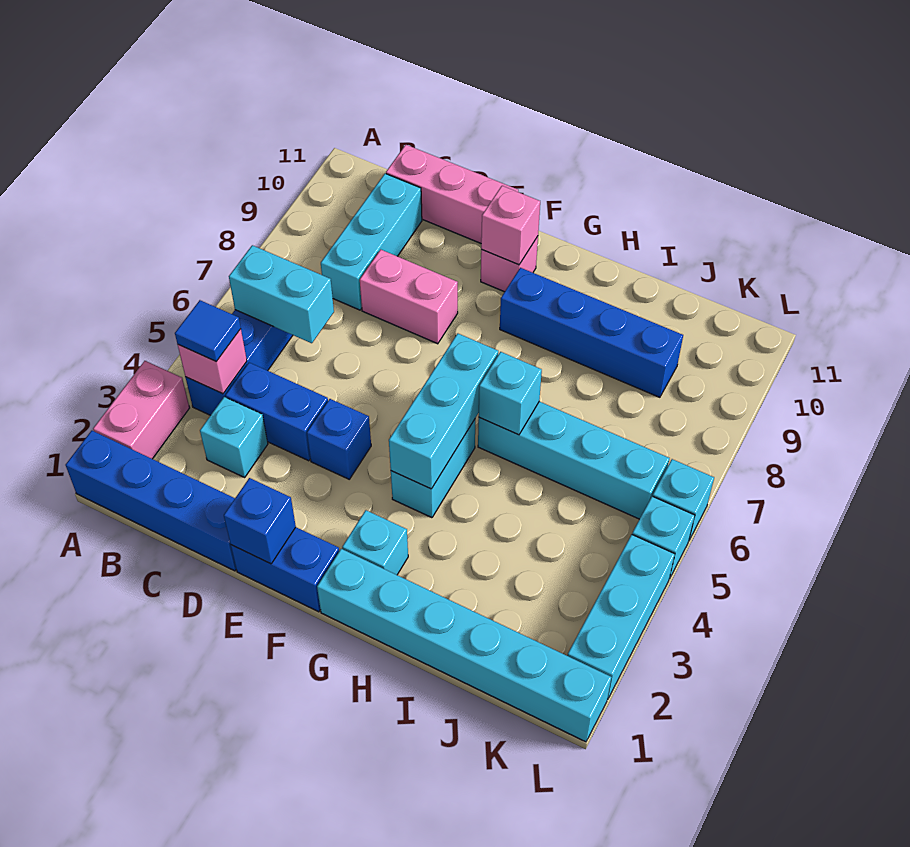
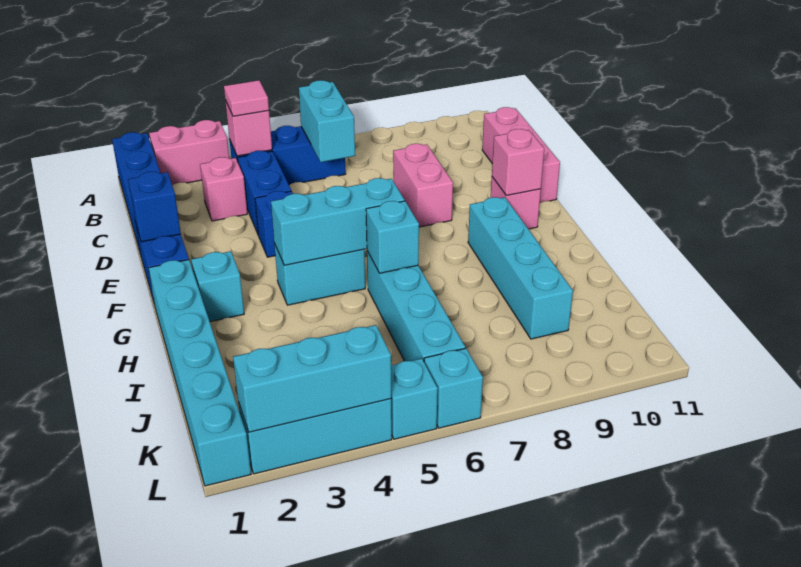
blue tile B4 level 3 -> pink tile B4 level 3
cyan brick C3 level 1 -> pink brick C3 level 1
cyan brick C8:C10 level 1 -> cyan brick L2:L4 level 2
blue brick G9:J9 level 1 -> cyan brick G9:J9 level 1

